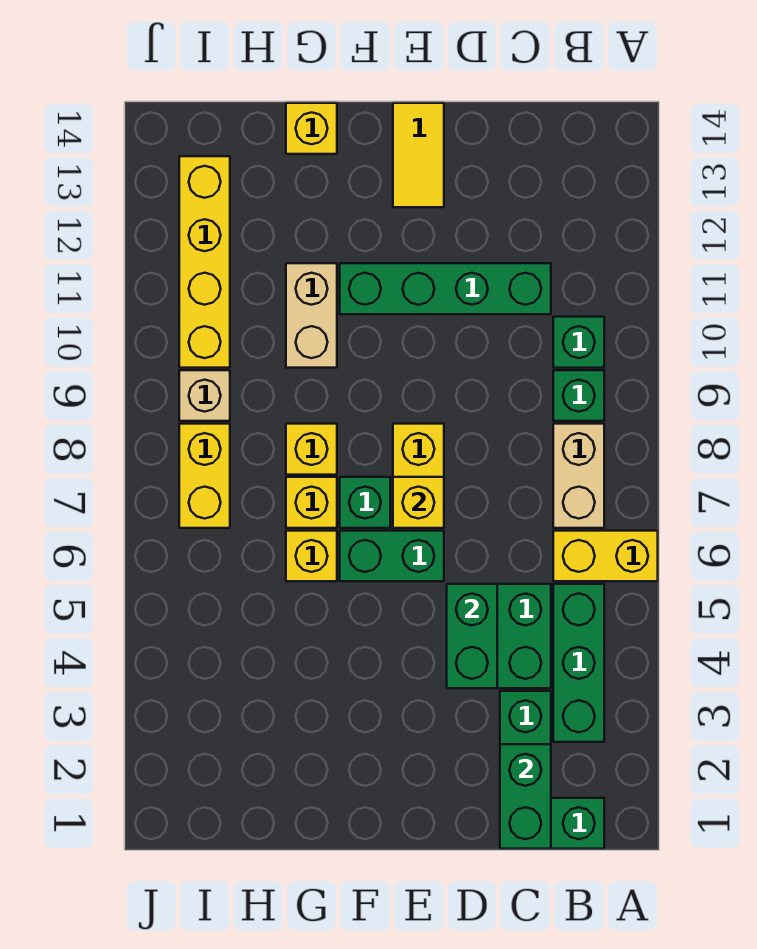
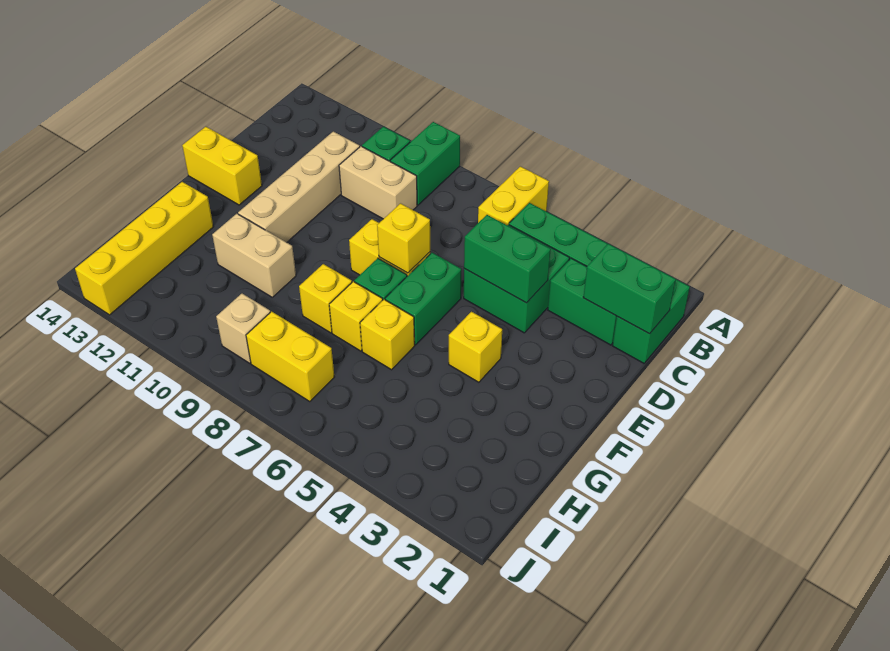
tan brick B7:B8 level 1 -> tan brick C9:C10 level 1
green brick B9 level 1 -> green brick A9:B9 level 1
green brick C11:F11 level 1 -> tan brick C11:F11 level 1
yellow tile E13:E14 level 1 -> yellow brick E13:E14 level 1
yellow brick G14 level 1 -> yellow brick F4 level 1
yellow brick I10:I13 level 1 -> yellow brick G13:J13 level 1

